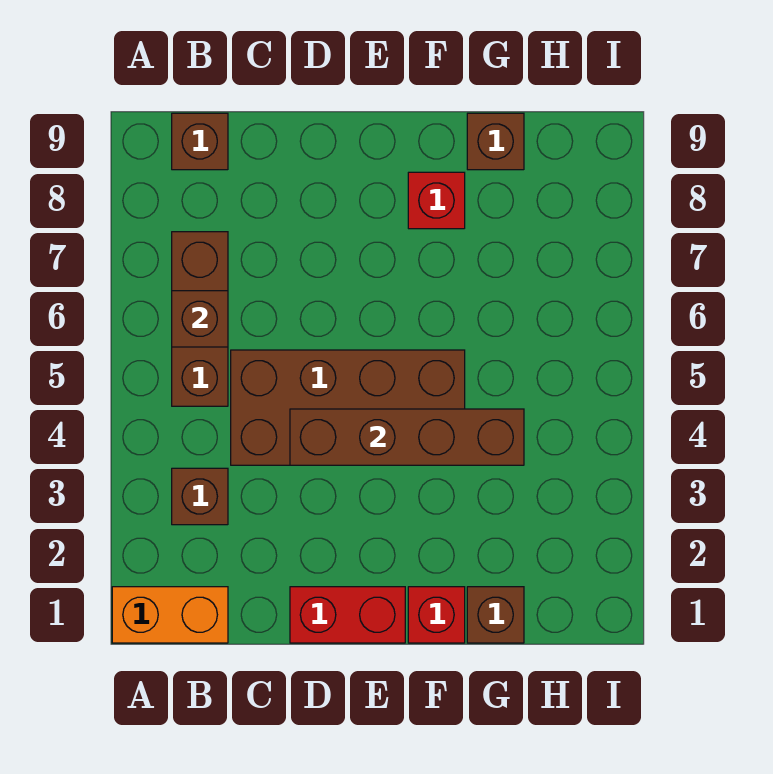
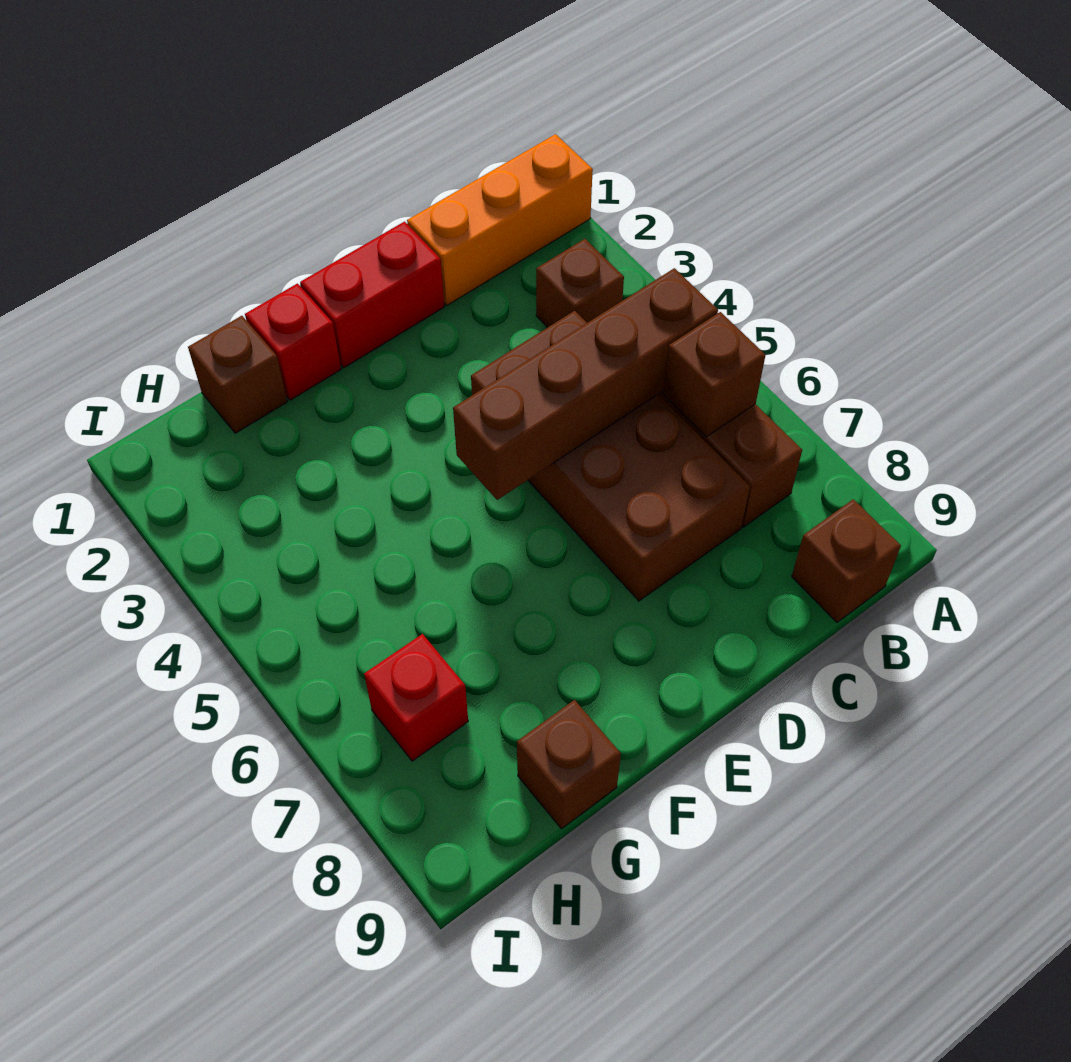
orange brick A1:B1 level 1 -> orange brick A1:C1 level 1
brown brick C4:F5 level 1 -> brown brick C4:D7 level 1
brown brick D4:G4 level 2 -> brown brick B5:E5 level 2
red brick F8 level 1 -> red brick H7 level 1

